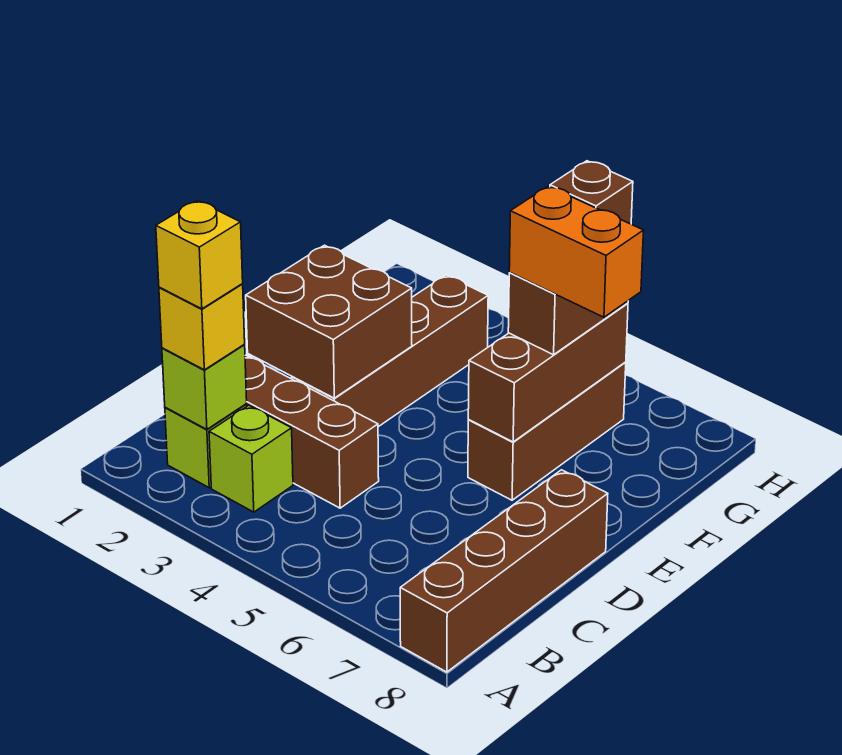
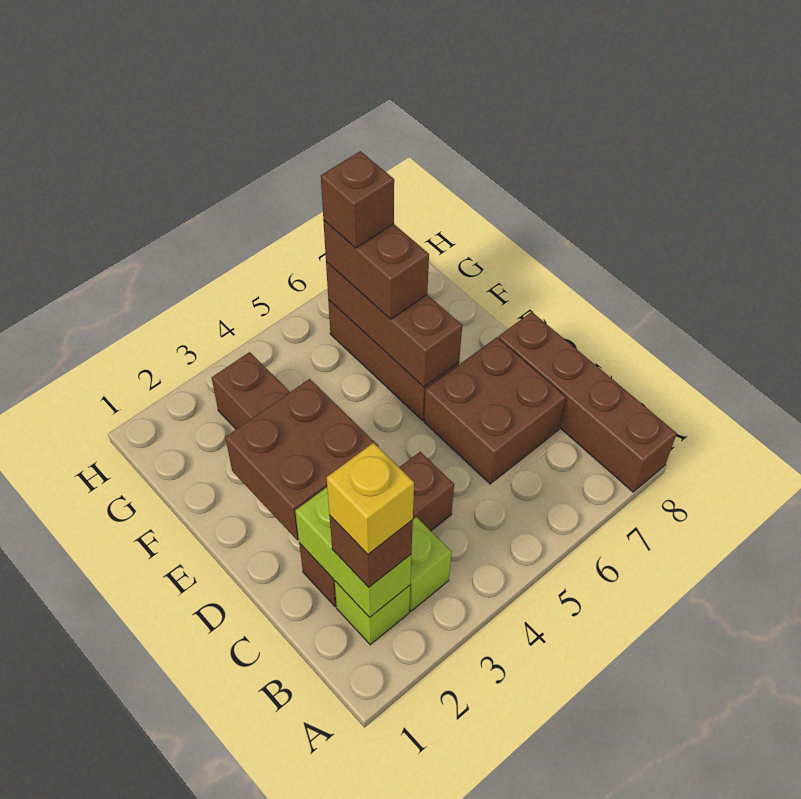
lime brick B2 level 2 -> lime brick B2:C2 level 2
yellow brick B2 level 3 -> brown brick B2 level 3
none -> brown brick C6:D7 level 1
orange brick F6:F7 level 4 -> none

